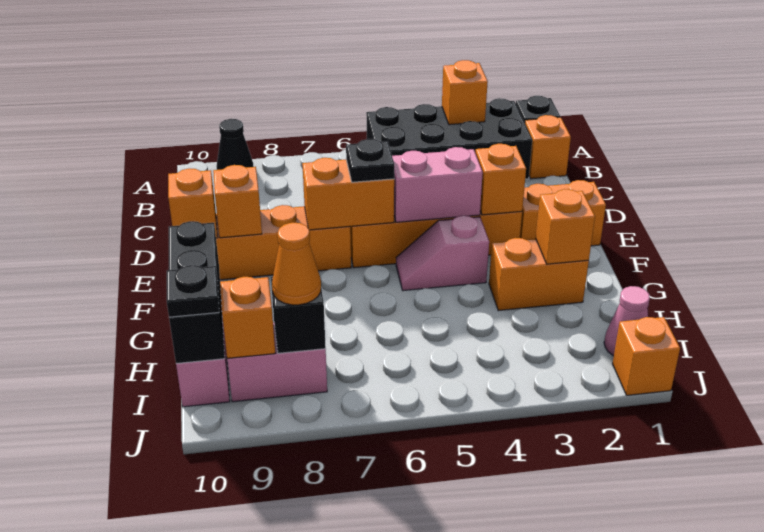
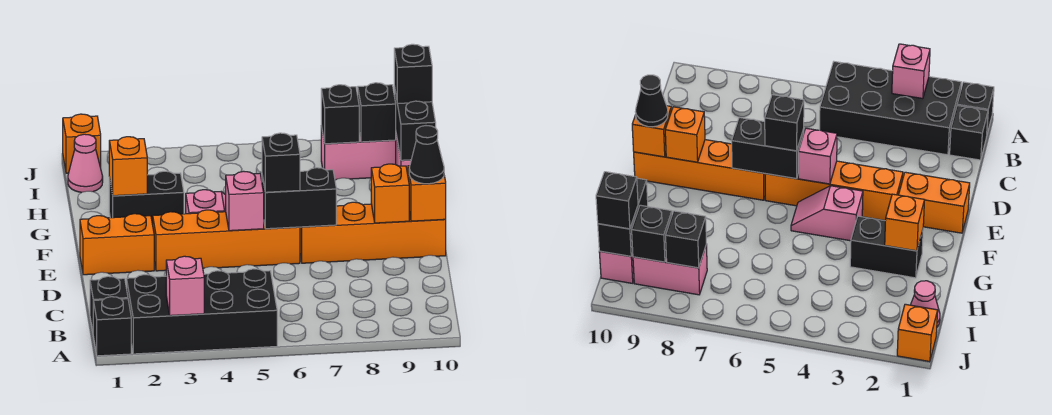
orange brick A3 level 2 -> pink brick A3 level 2
black cone A9 level 1 -> black cone E10 level 3
orange brick B1 level 1 -> black brick B1 level 1
orange brick E3 level 2 -> none
pink brick E4:E5 level 2 -> pink brick E5 level 2
orange brick E6:E7 level 2 -> black brick E6:E7 level 2
black plate E6 level 3 -> black brick E6 level 3
orange brick G2:G3 level 1 -> black brick G2:G3 level 1
black brick G10:I10 level 2 -> black brick H10:I10 level 2
orange cone I8 level 3 -> none
orange brick I9 level 2 -> black brick I9 level 2
black plate I10 level 3 -> black brick I10 level 3

